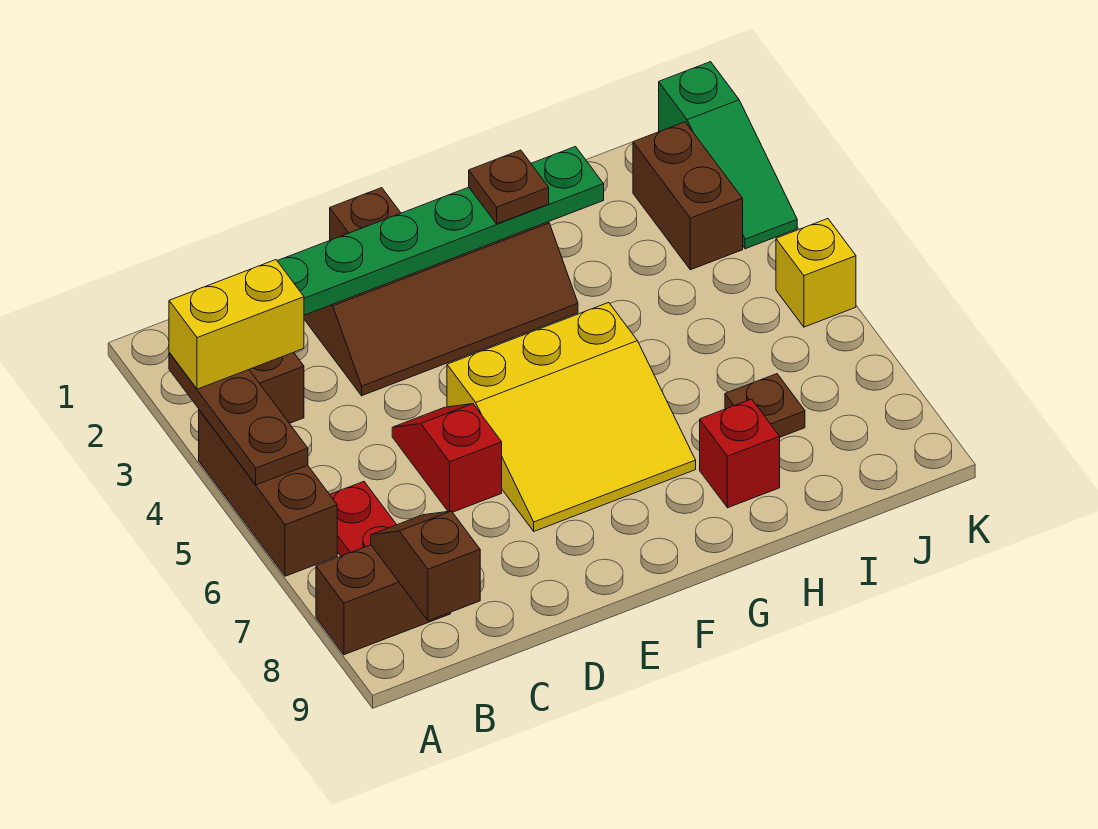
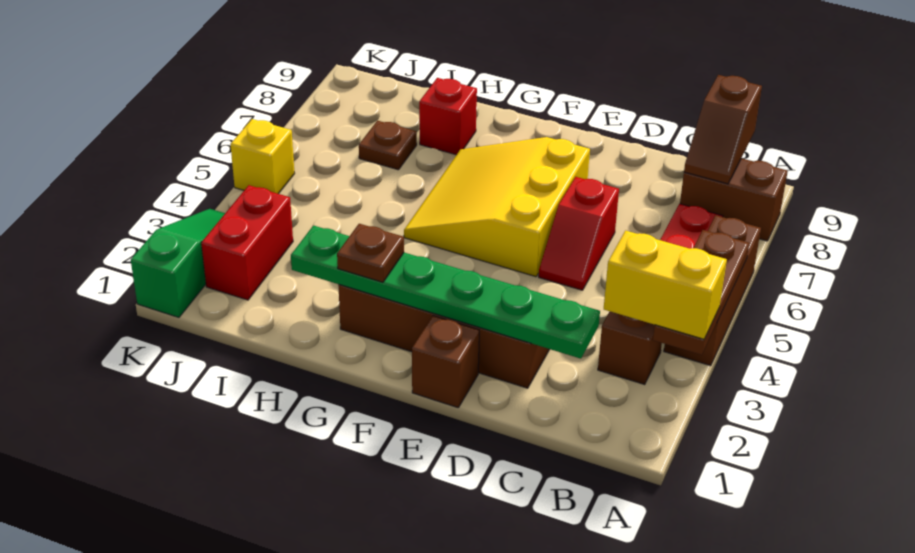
yellow slope E5:G7 level 1 top 5 -> yellow slope E5:G7 level 1 top E
brown brick J2:J3 level 1 -> red brick J2:J3 level 1

